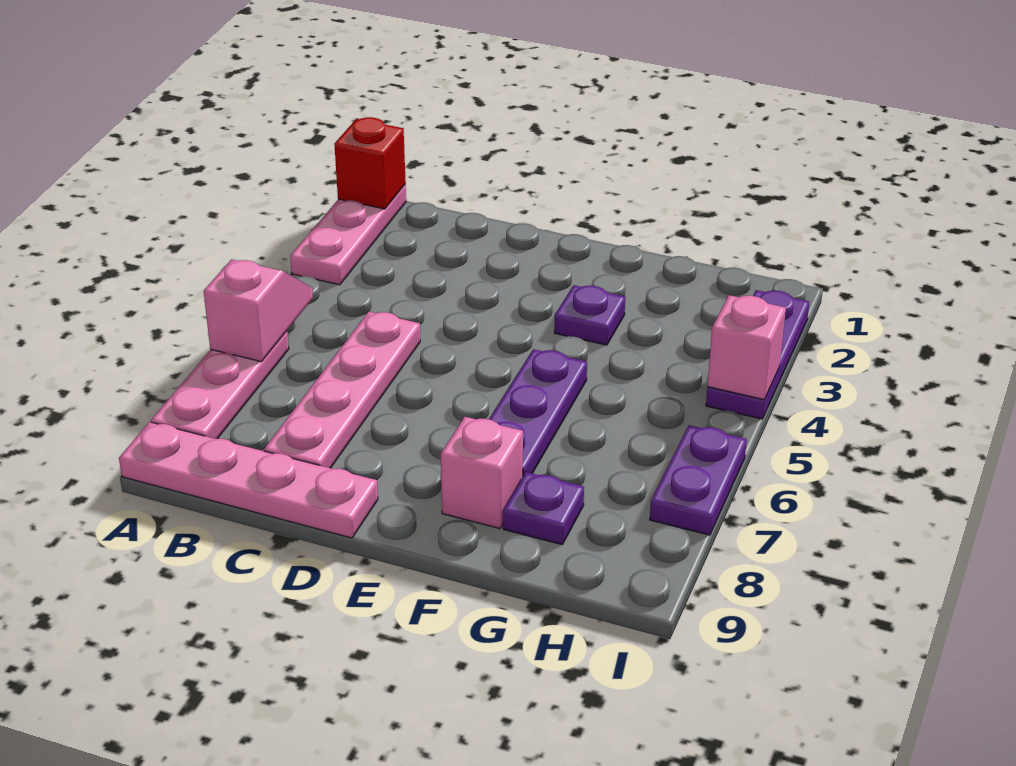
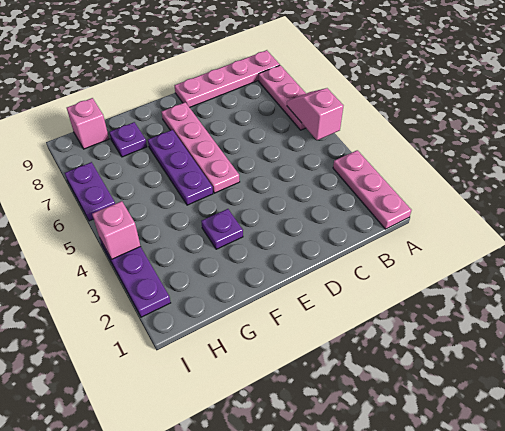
red brick A1 level 2 -> none
pink slope A5:A6 level 2 top 6 -> pink slope A5:A6 level 2 top 5
pink plate C5:C8 level 1 -> pink plate E5:E8 level 1
pink brick F8 level 1 -> pink brick H9 level 1

